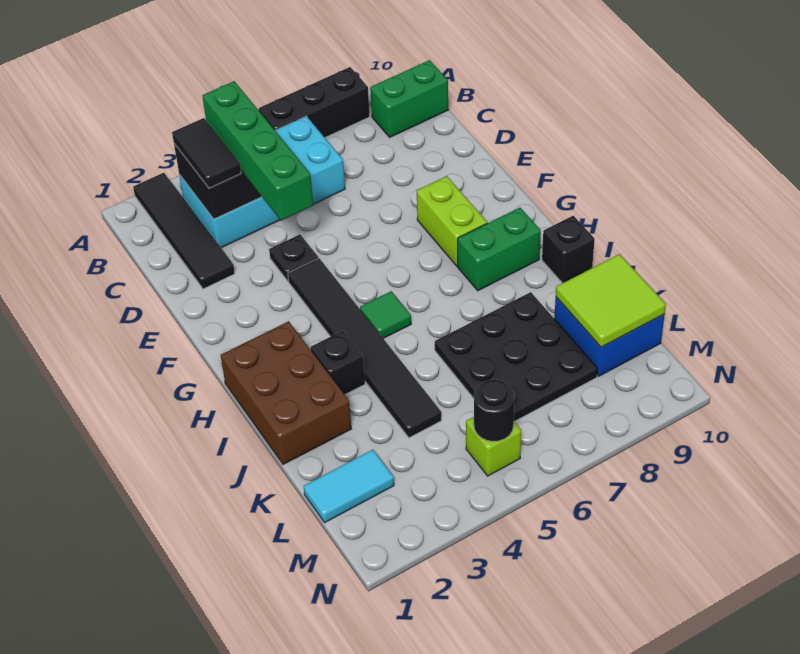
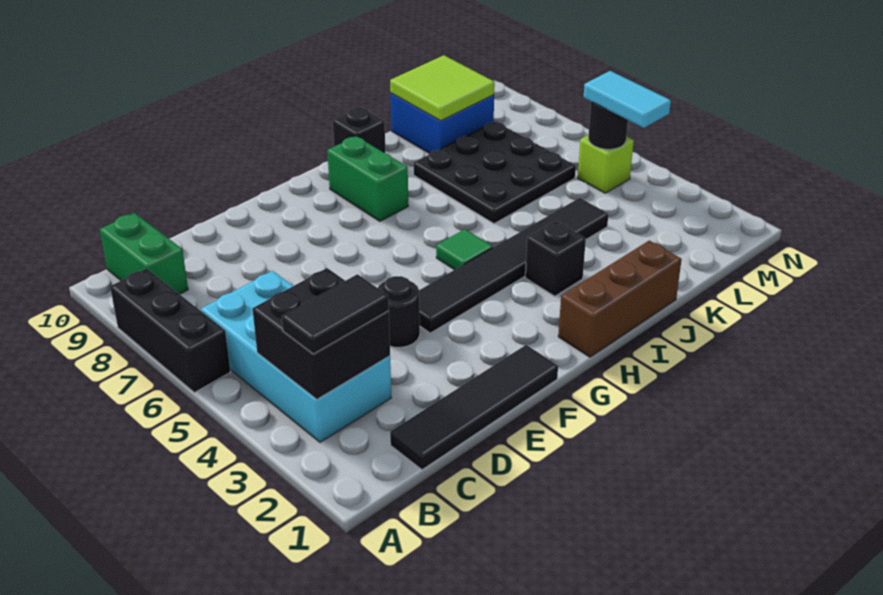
black tile A2:D2 level 1 -> black tile C1:F1 level 1
green brick B4:E4 level 3 -> none
black plate E4 level 1 -> black round brick E4 level 1
lime brick F8:G8 level 1 -> none
brown brick H1:J2 level 1 -> brown brick H1:J1 level 1
cyan tile L1:L2 level 1 -> cyan tile M4:M5 level 3

